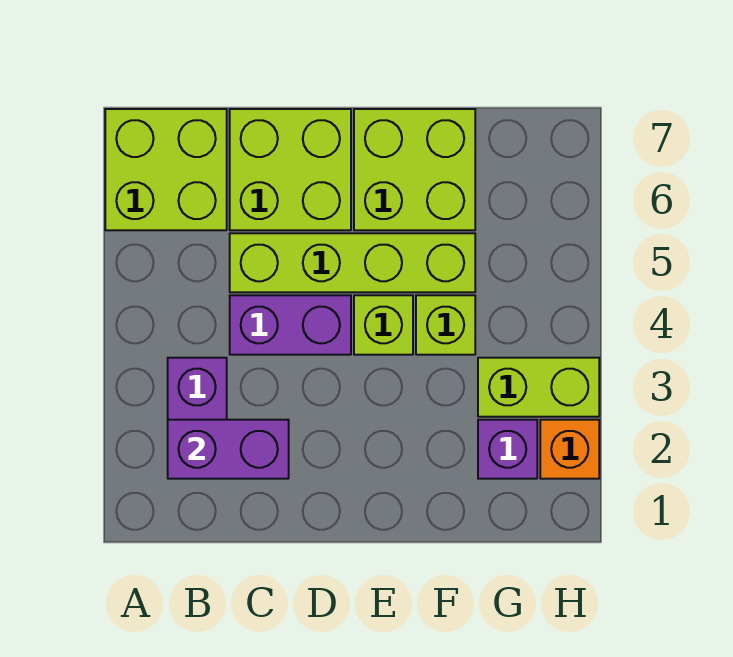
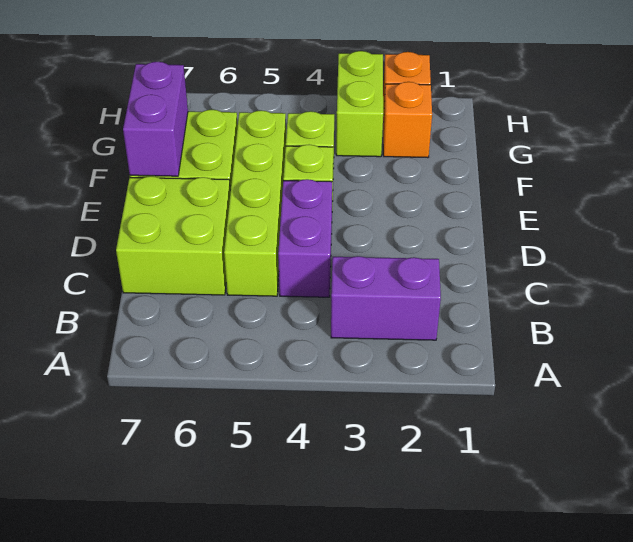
lime brick A6:B7 level 1 -> none
purple brick B2:C2 level 2 -> purple brick E7:F7 level 2
purple brick G2 level 1 -> orange brick G2 level 1

